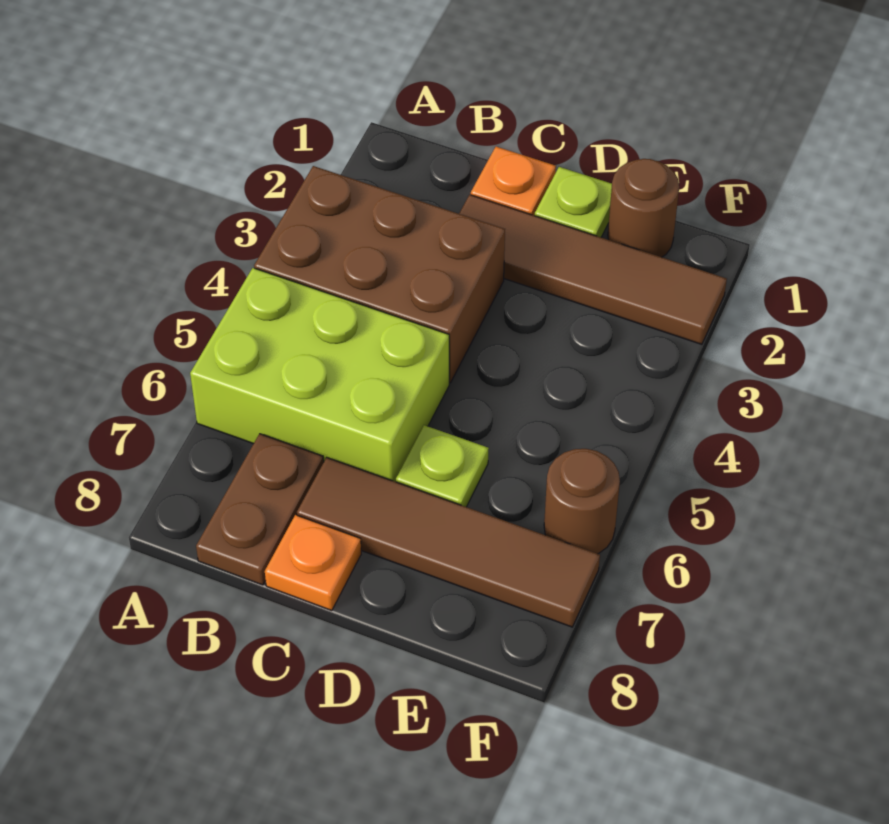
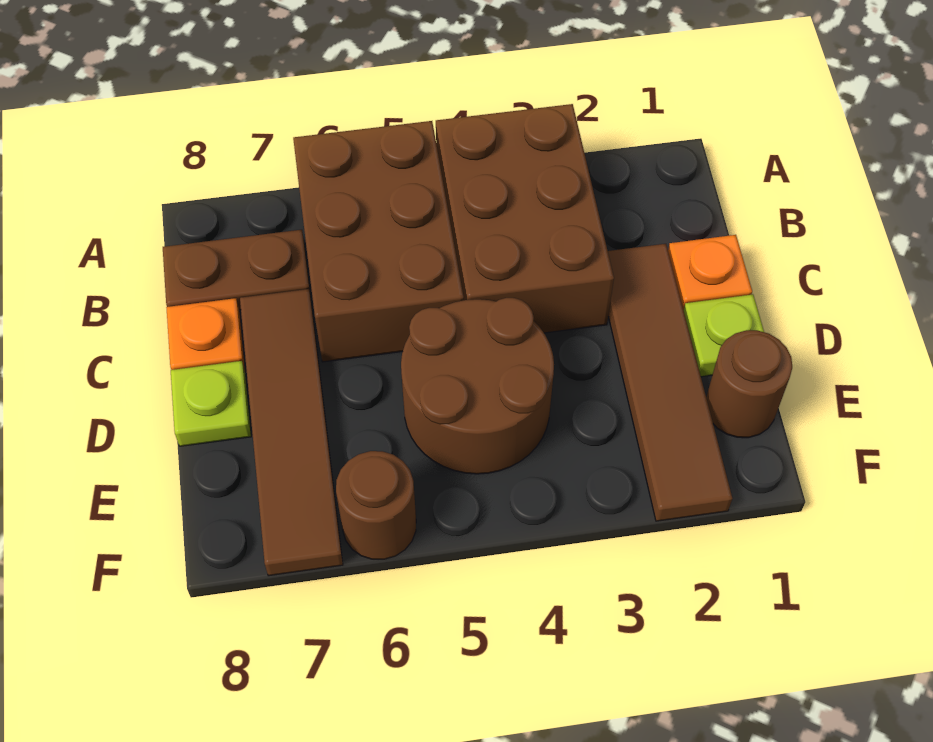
lime brick A5:C6 level 1 -> brown brick A5:C6 level 1
none -> brown round brick D4:E5 level 1
lime plate D6 level 1 -> lime plate D8 level 1

